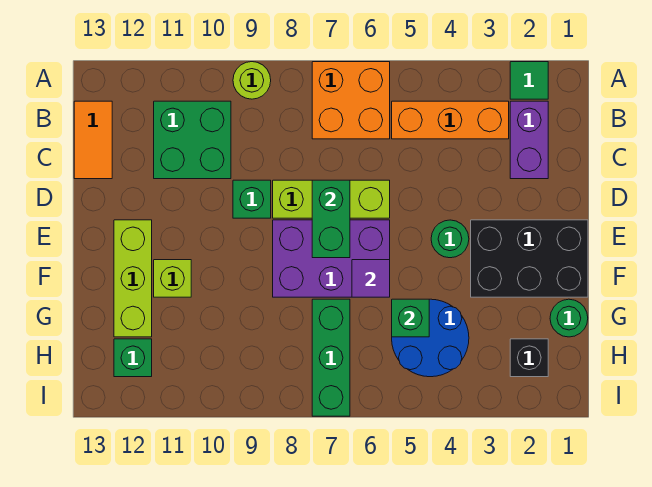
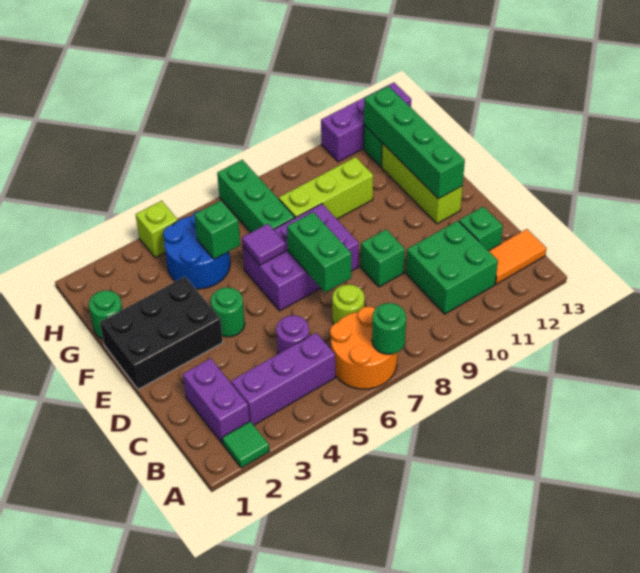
orange brick A6:B7 level 1 -> orange round brick A6:B7 level 1
none -> green round brick A7 level 2
lime round brick A9 level 1 -> lime round brick C7 level 1
orange brick B3:B5 level 1 -> purple brick B3:B5 level 1
orange tile B13:C13 level 1 -> orange tile B12:B13 level 1
none -> purple round brick C5 level 1
none -> green brick C12 level 1
lime brick D6:D8 level 1 -> lime brick G8:G10 level 1
none -> green brick E12:H12 level 2
lime brick F11 level 1 -> lime brick I4 level 1
black brick H2 level 1 -> none
none -> purple brick I11:I13 level 1

